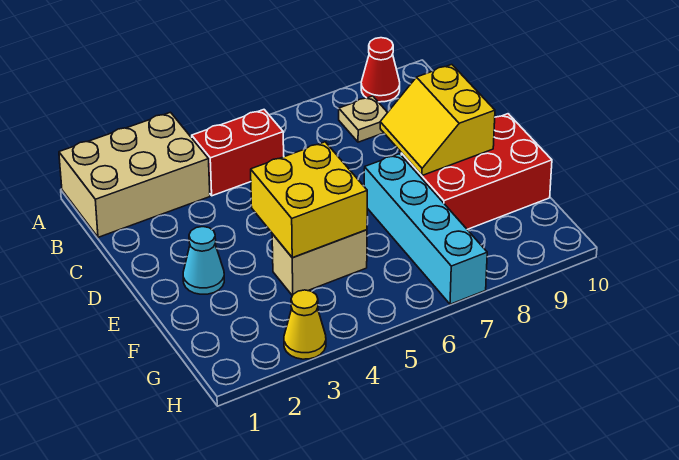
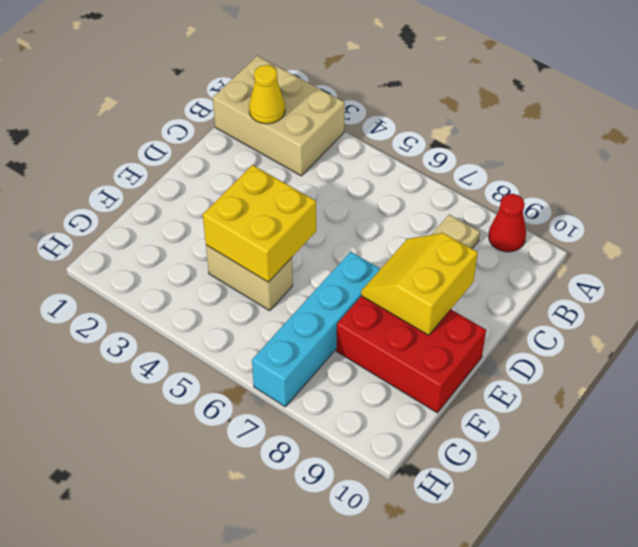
red brick B4:B5 level 1 -> none
cyan cone E2 level 1 -> none
yellow cone H3 level 1 -> yellow cone B2 level 2

